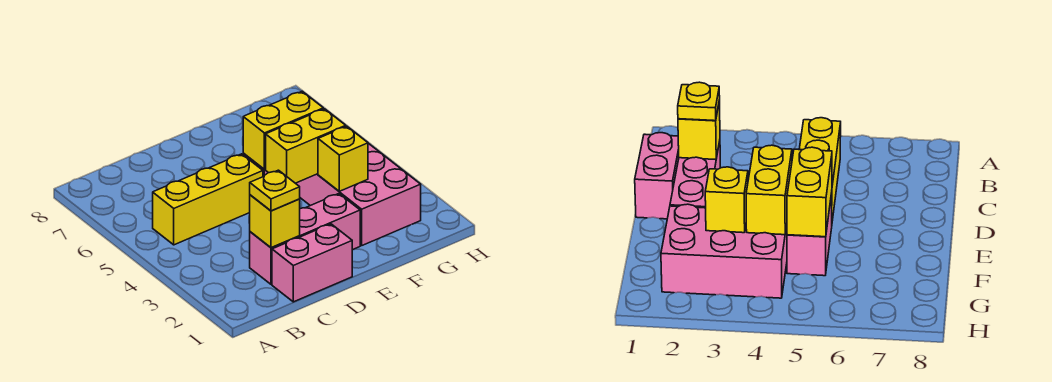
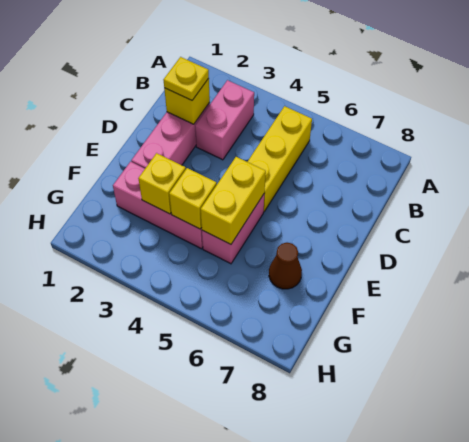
pink brick C1:D1 level 1 -> pink brick B3:C3 level 1
yellow brick E4:F4 level 2 -> yellow brick F4 level 2
pink brick F2:G4 level 1 -> pink brick F2:F4 level 1
none -> brown cone F7 level 1

